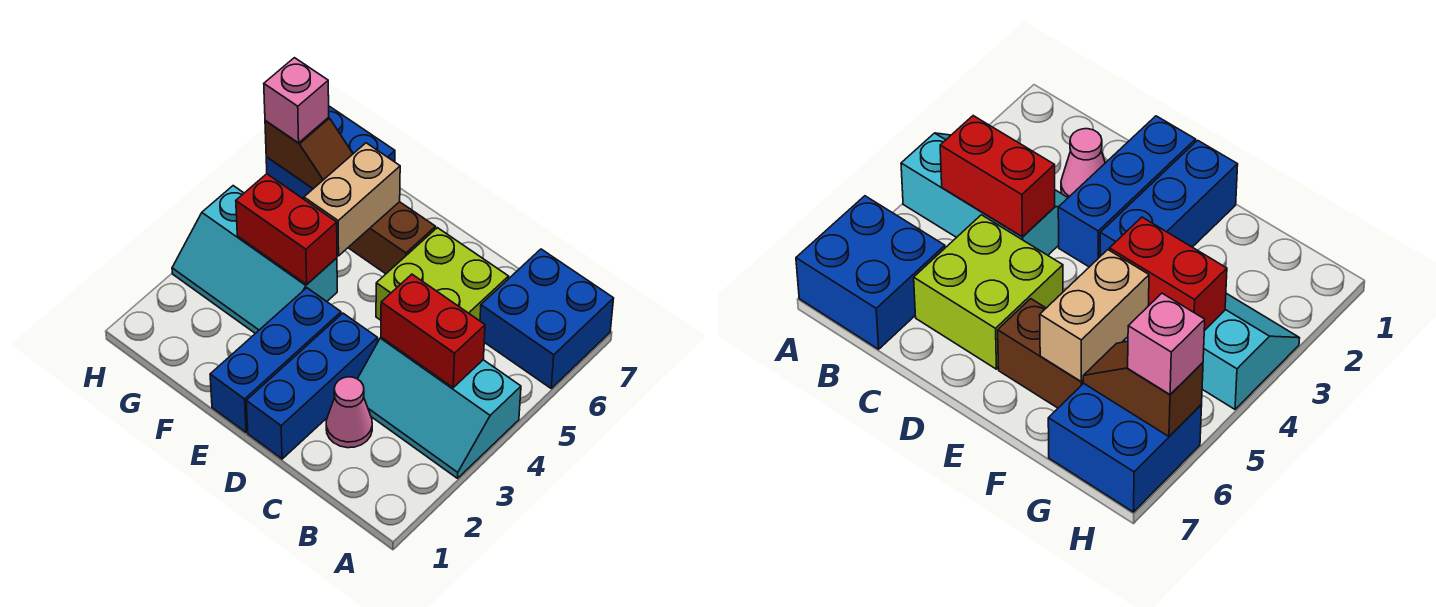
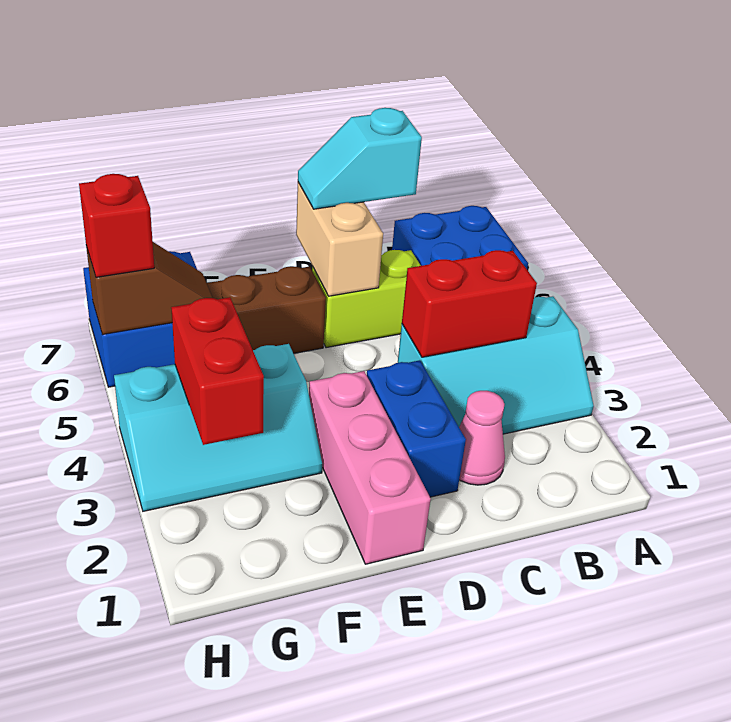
lime brick C5:D6 level 1 -> lime brick C6:D6 level 1
none -> cyan slope C7:D7 level 3 top C
blue brick D1:D3 level 1 -> blue brick D2:D3 level 1
blue brick E1:E3 level 1 -> pink brick E1:E3 level 1
red brick F4:G4 level 2 -> red brick G3:G4 level 2
tan brick F5:F6 level 2 -> tan brick D6:D7 level 2
pink brick H6 level 3 -> red brick H6 level 3

